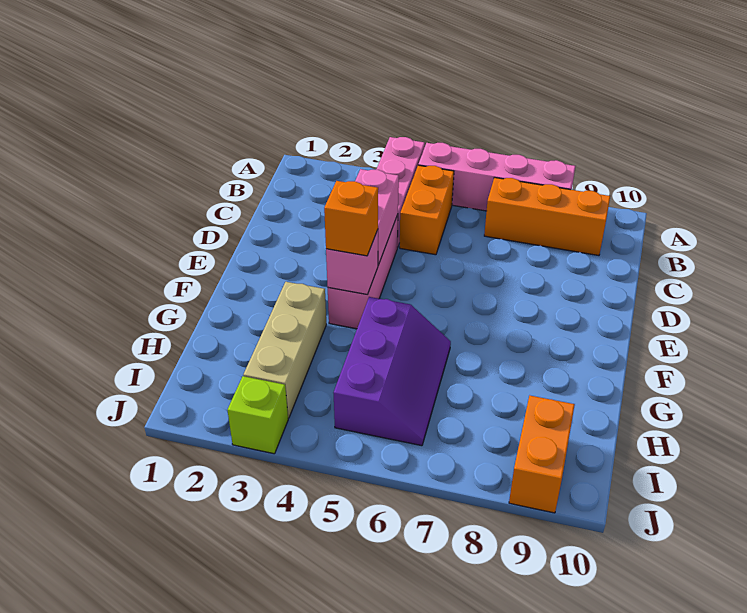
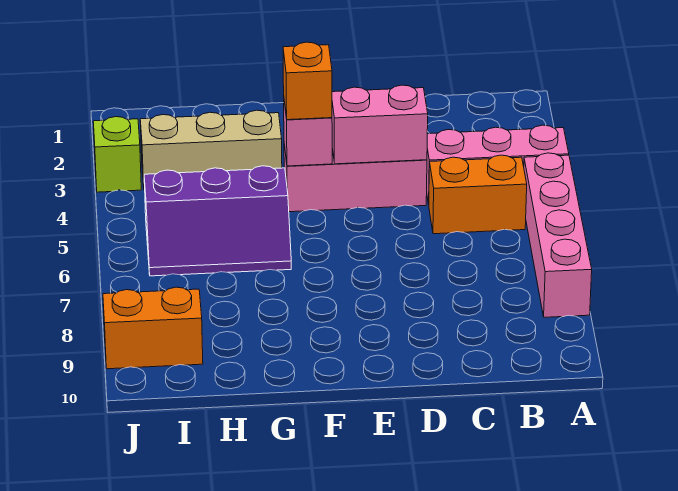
orange brick B7:B9 level 1 -> none

